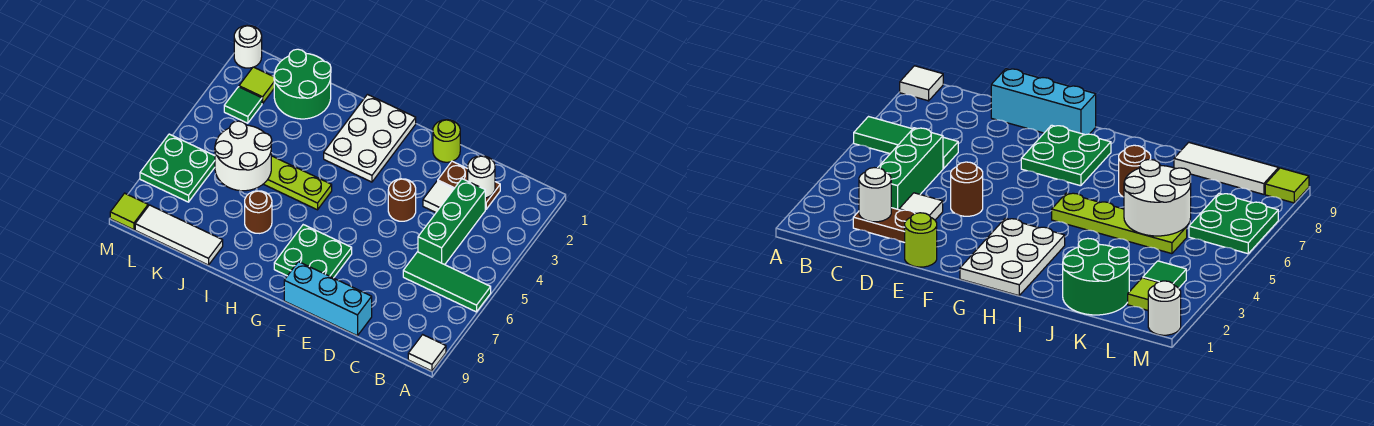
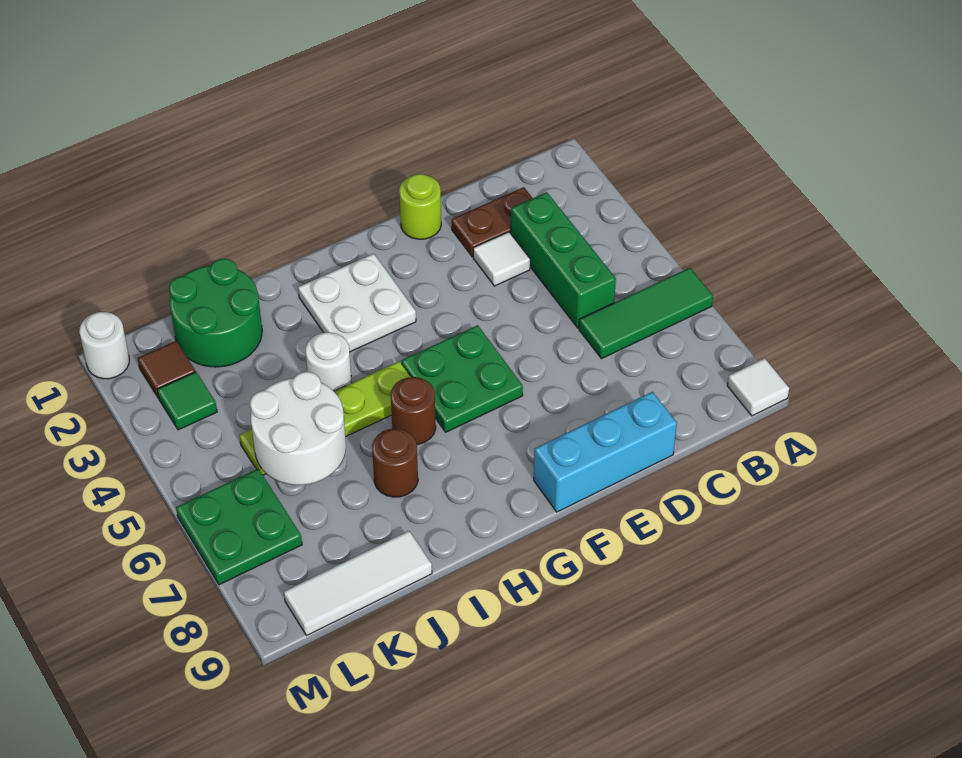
white round brick C2 level 2 -> white round brick I4 level 1
brown round brick E4 level 1 -> brown round brick H6 level 1
green plate F7:G8 level 1 -> green plate F5:G6 level 1
white plate G1:H3 level 1 -> white plate G2:H3 level 1
lime tile L2 level 1 -> brown tile L2 level 1
lime tile M9 level 1 -> none

